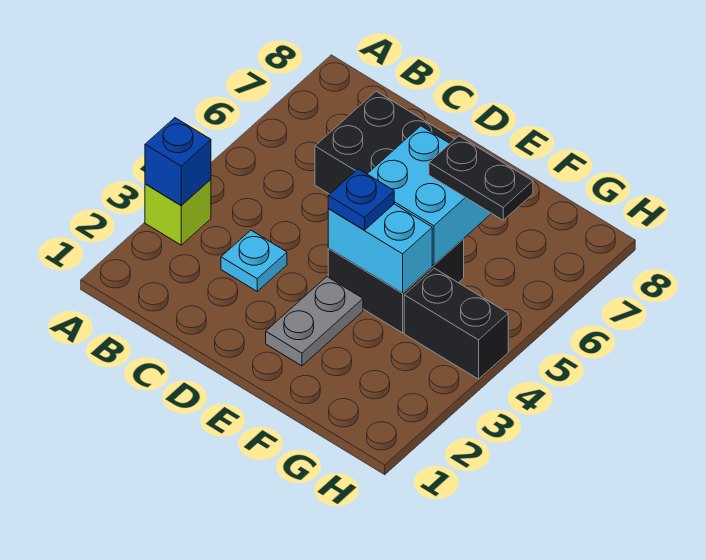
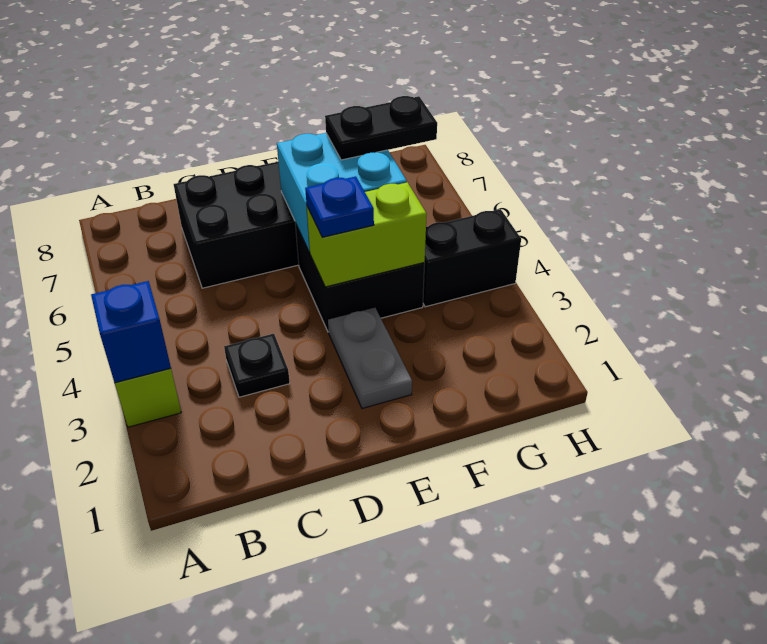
cyan plate C3 level 1 -> black plate C3 level 1
cyan brick E4:F4 level 2 -> lime brick E4:F4 level 2

